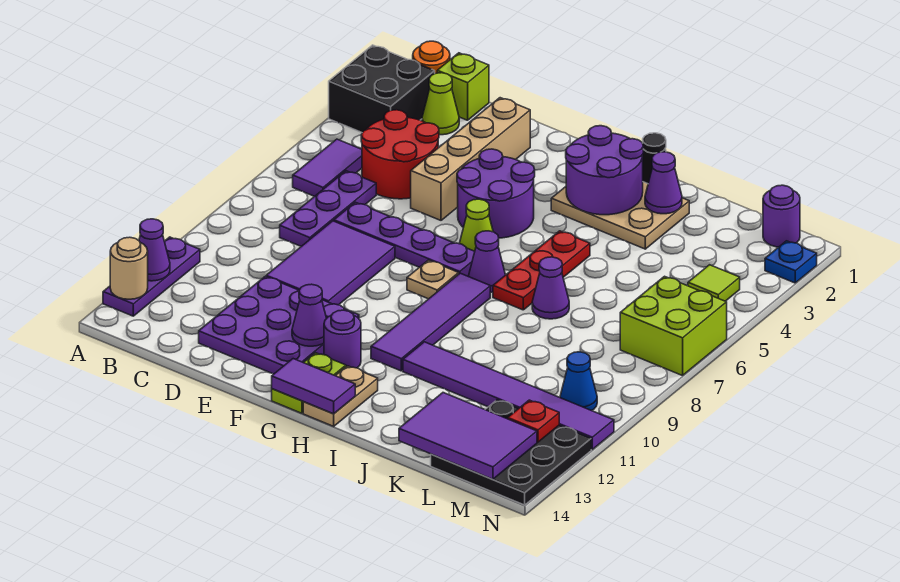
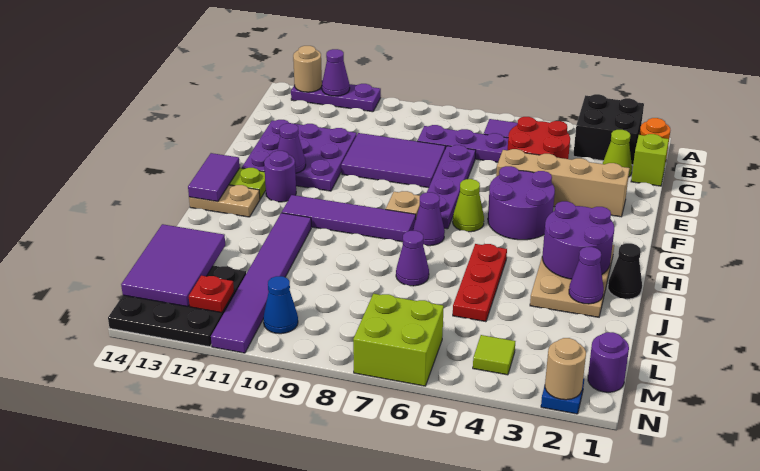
red plate I5:I7 level 1 -> red plate I5:K5 level 1
none -> tan round brick N2 level 2

